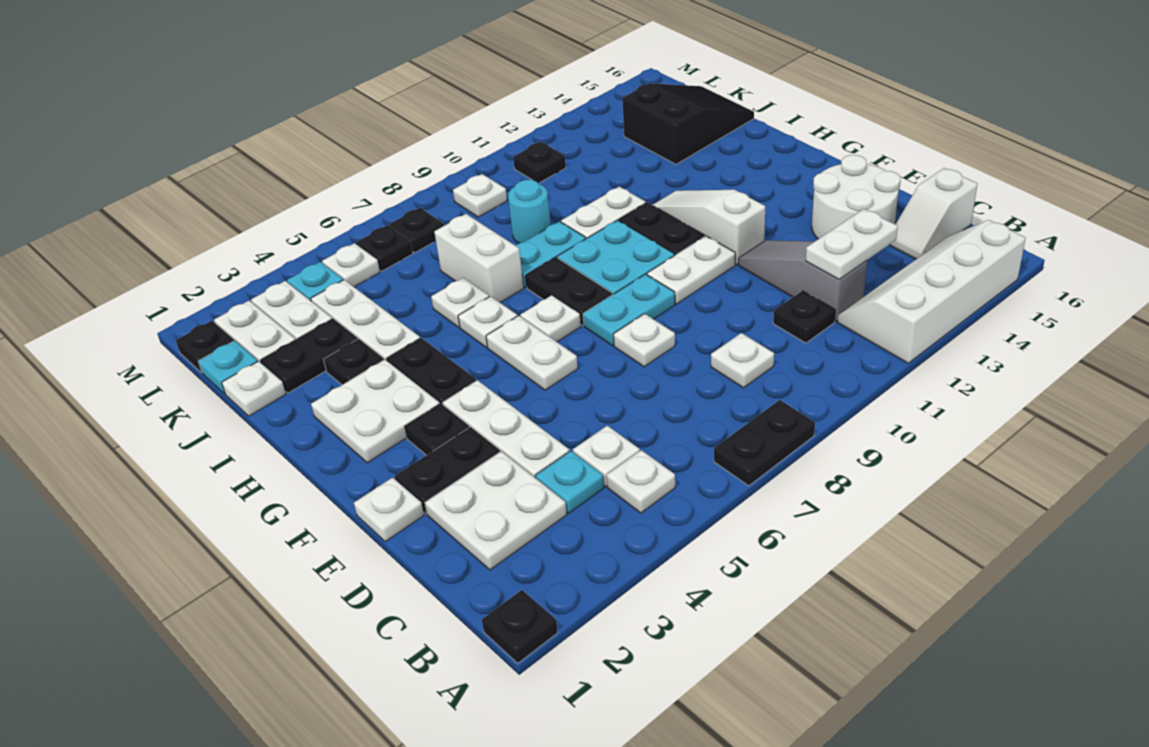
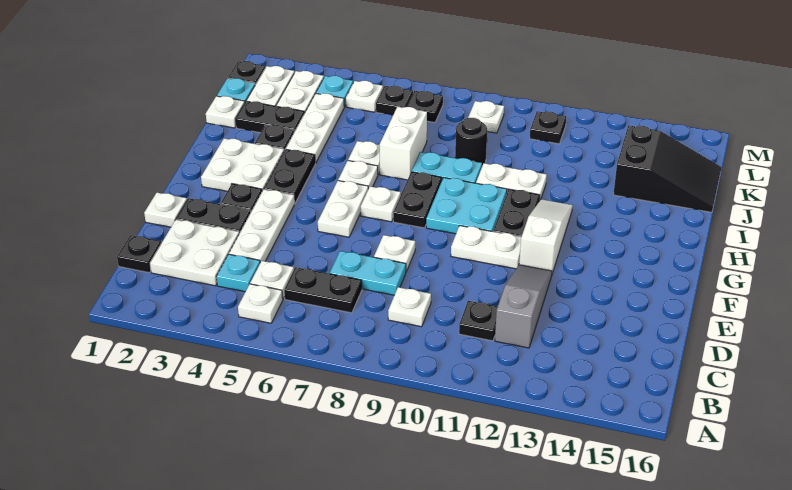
black plate A1 level 1 -> black plate C1 level 1
black plate A7:A8 level 1 -> black plate C6:C7 level 1
white slope A12:B15 level 1 top A -> none
white plate C12:C13 level 2 -> none
white slope C15:C16 level 1 top 16 -> none
white round brick D14:E15 level 1 -> none
cyan plate F8:F9 level 1 -> cyan plate D7:D8 level 1
cyan round brick J9 level 1 -> black round brick J9 level 1

